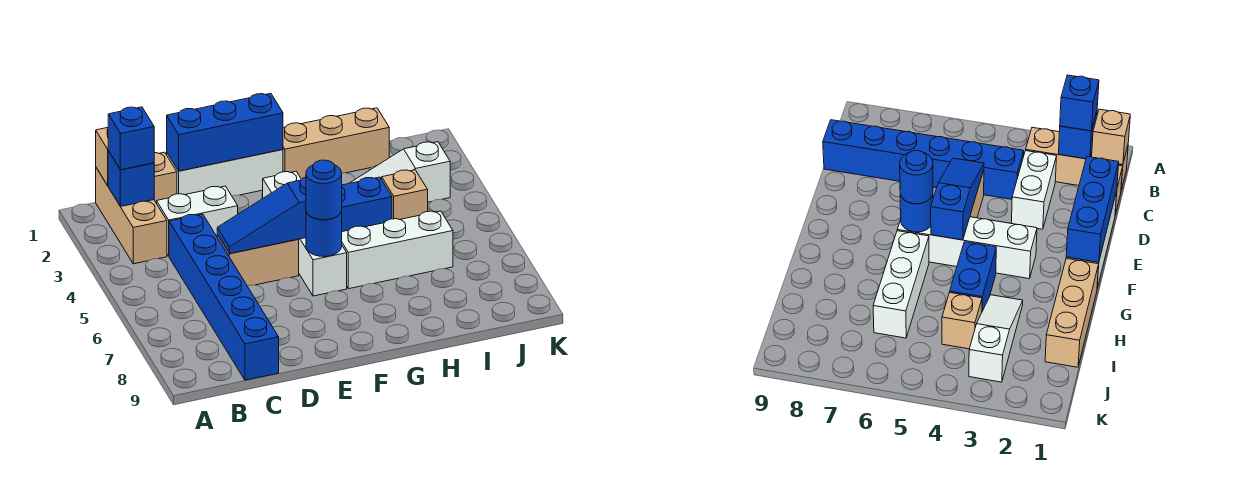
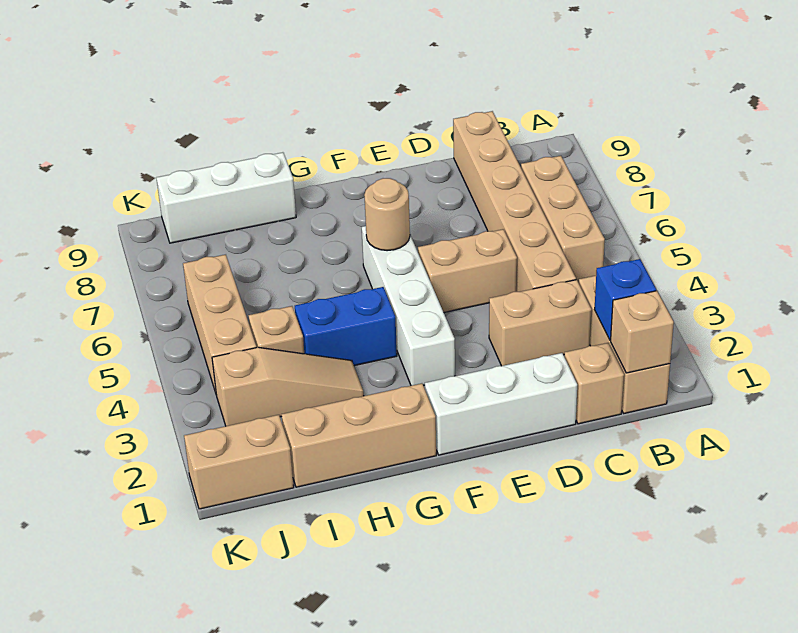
blue brick B2 level 3 -> none
none -> tan brick B5:B7 level 1
white brick C3:D3 level 1 -> tan brick C3:D3 level 1
blue brick C4:C9 level 1 -> tan brick C4:C9 level 1
blue brick D1:F1 level 2 -> none
blue slope D5:F5 level 2 top F -> none
blue round brick F6 level 2 -> tan round brick F6 level 2
blue round brick F6 level 3 -> none
white brick G6:I6 level 1 -> white brick H9:J9 level 1
white slope H3:J3 level 1 top J -> tan slope H3:J3 level 1 top J
none -> tan brick J1:K1 level 1
none -> tan brick J4:J6 level 1

